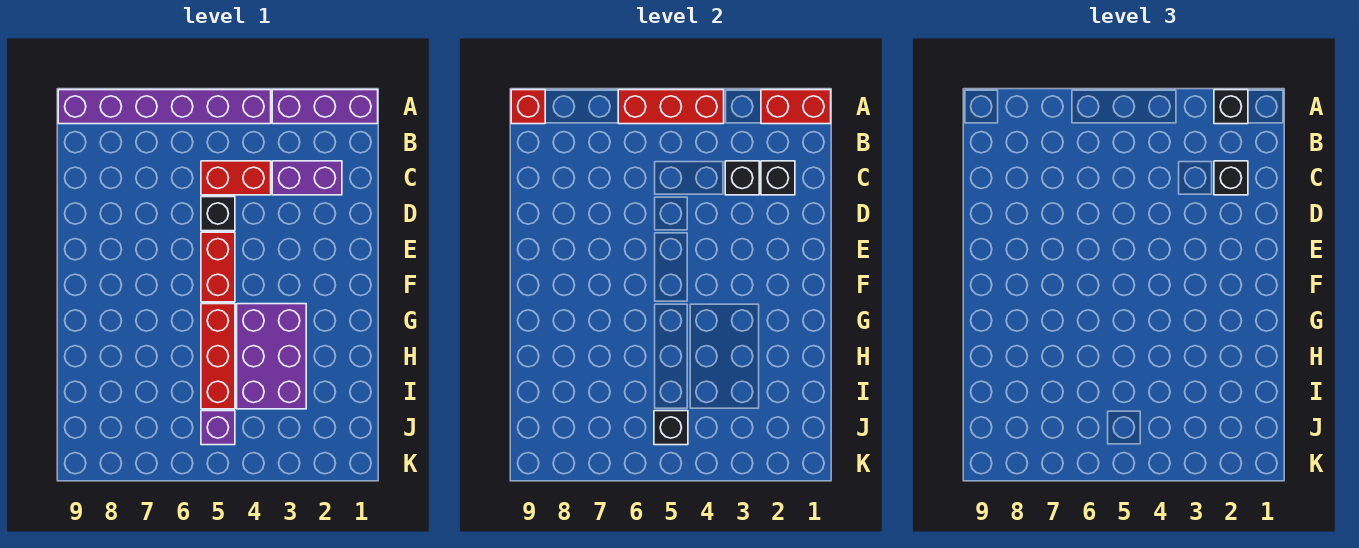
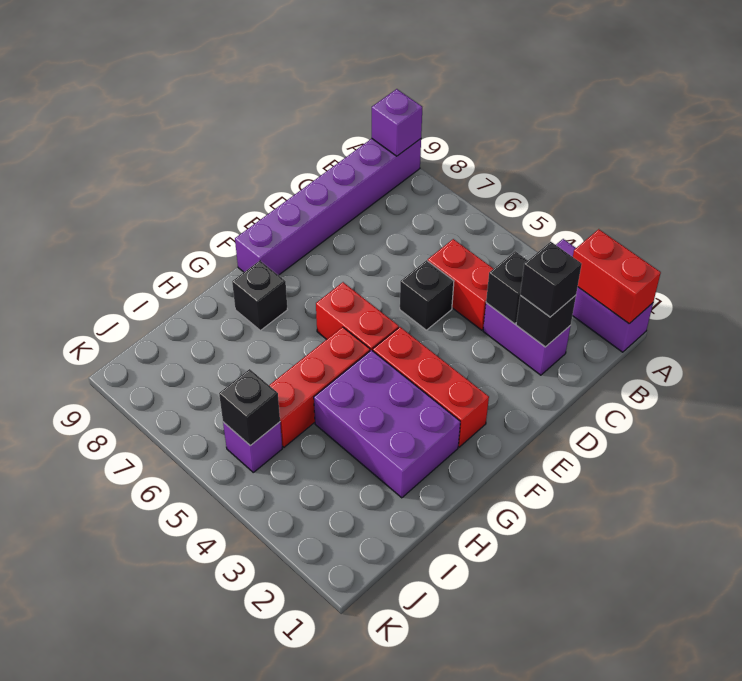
black brick A2 level 3 -> black brick G8 level 1
purple brick A4:A9 level 1 -> purple brick A9:F9 level 1
red brick A4:A6 level 2 -> red brick F2:F4 level 1
red brick A9 level 2 -> purple brick A9 level 2
red brick E5:F5 level 1 -> red brick F5:F6 level 1
purple brick G3:I4 level 1 -> purple brick G2:H4 level 1

